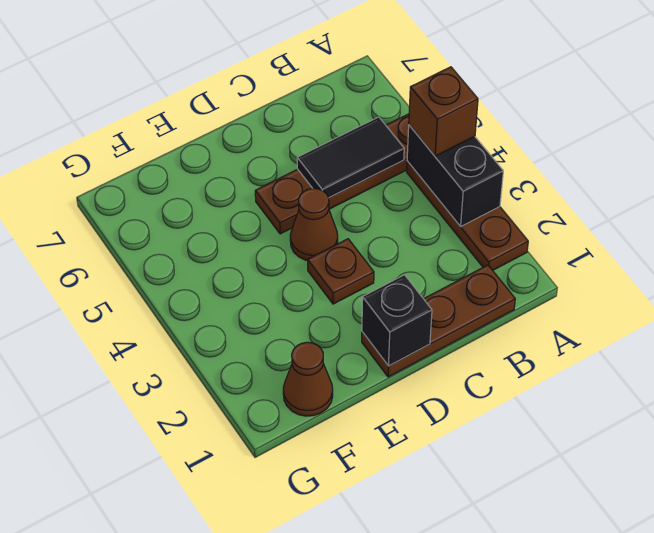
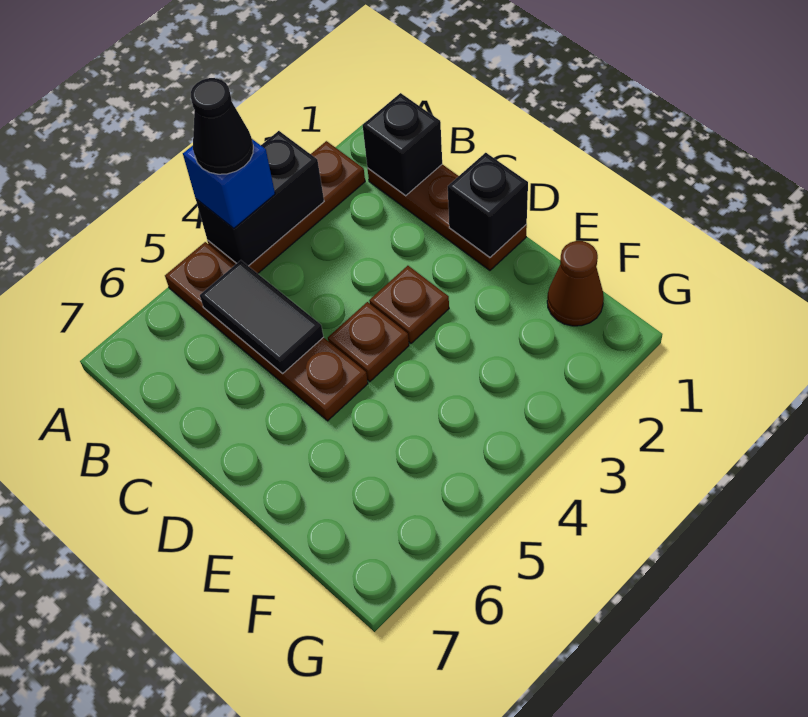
brown brick A4 level 3 -> blue brick A4 level 3
none -> black cone A4 level 4
none -> black brick B1 level 2
brown cone D4 level 1 -> brown plate D4 level 1

